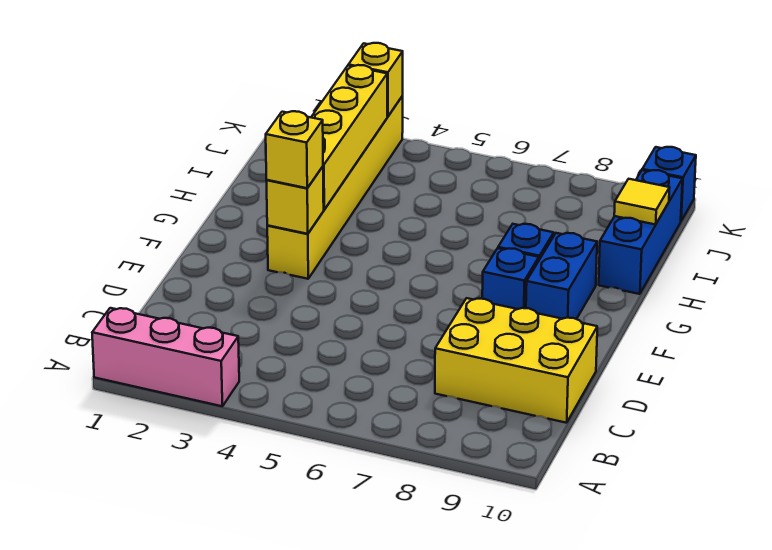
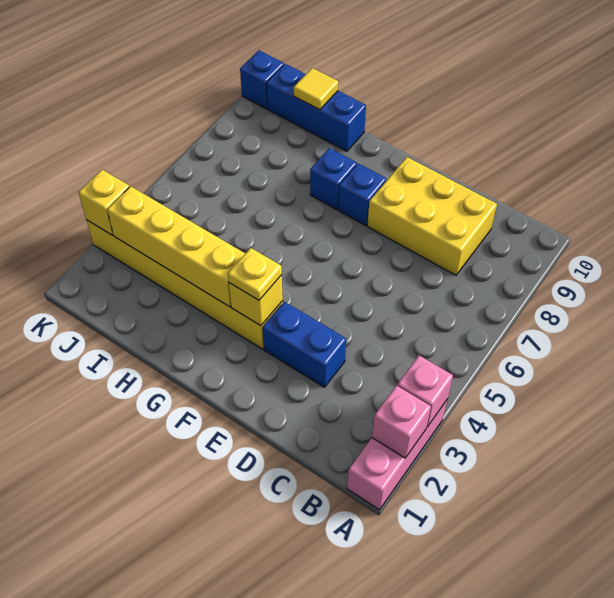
none -> pink brick A2 level 2
none -> pink brick A3 level 2
yellow brick C8:D10 level 1 -> yellow brick C8:E9 level 1
yellow brick F3 level 3 -> yellow plate F3 level 3
blue brick F9:G9 level 1 -> blue brick D3:E3 level 1

